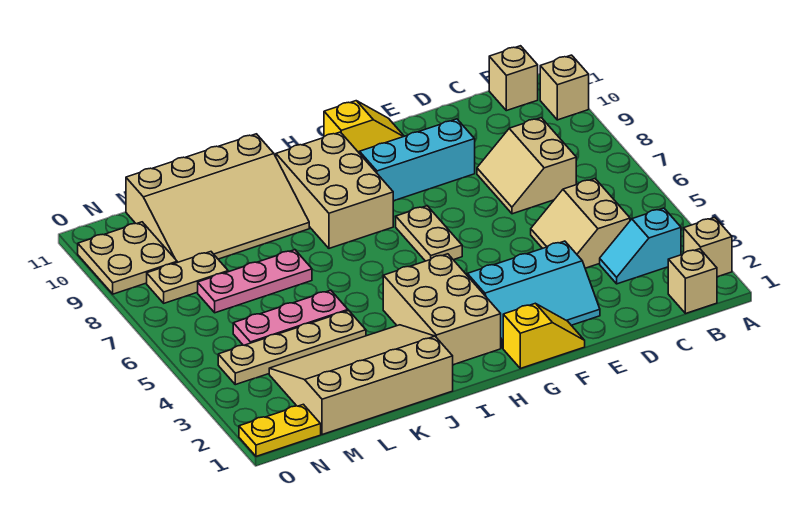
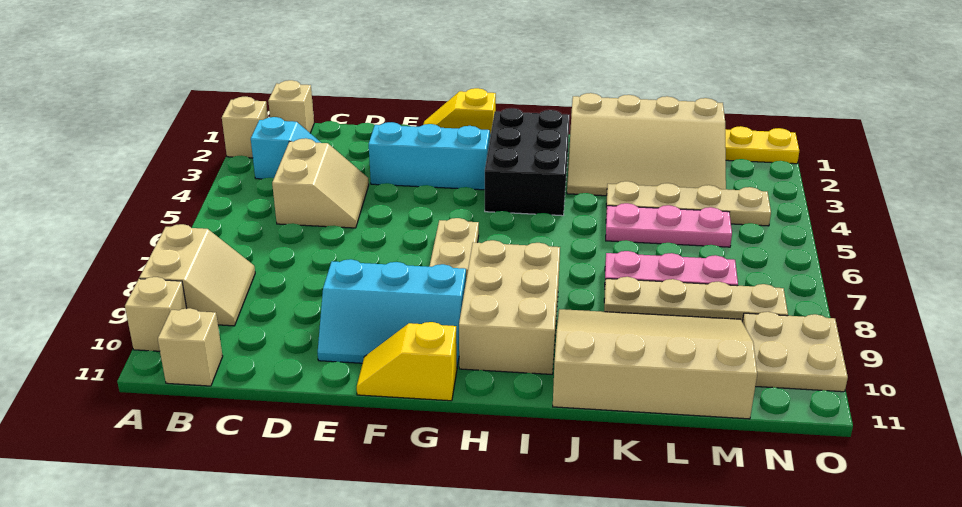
tan slope C7:D8 level 1 top C -> tan slope A8:B9 level 1 top A
tan brick H2:I4 level 1 -> black brick H2:I4 level 1
tan plate M8:N8 level 1 -> tan plate K8:N8 level 1

